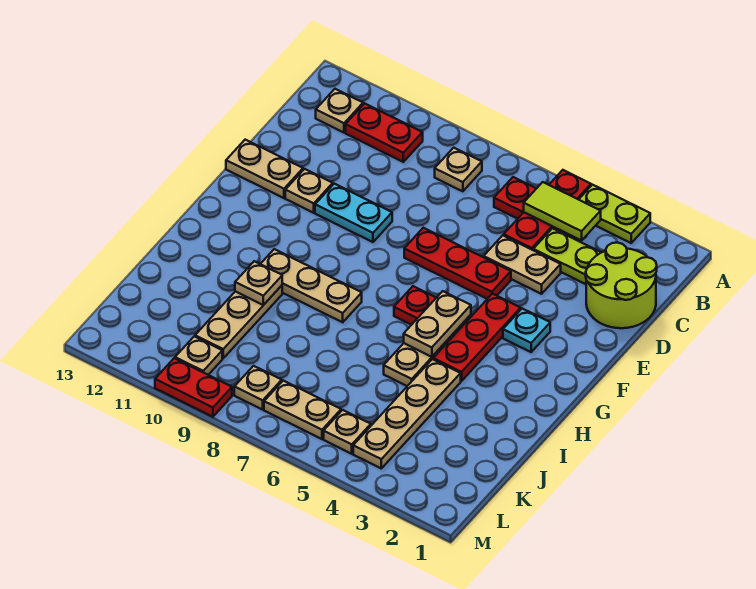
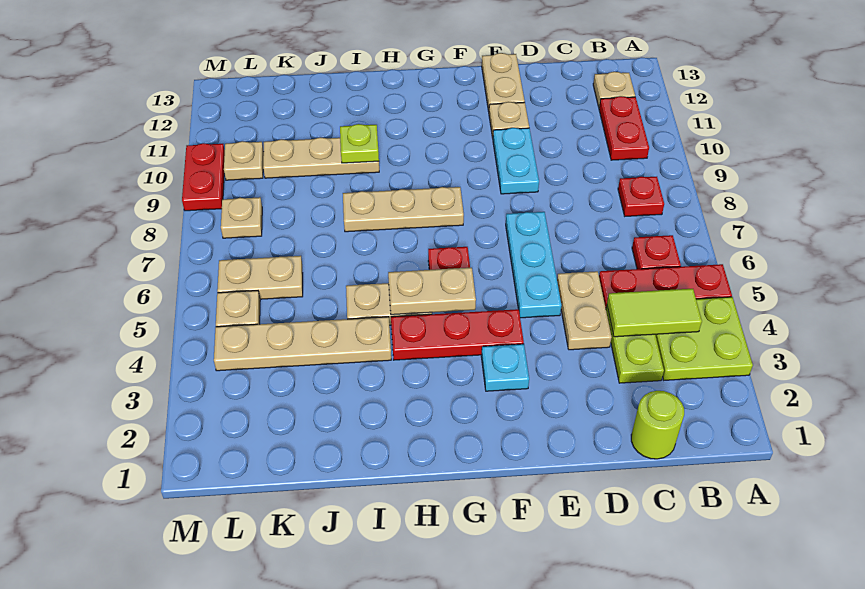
lime plate A3:A4 level 1 -> lime plate A3:B4 level 1
lime tile B4:B5 level 2 -> lime tile B4:C4 level 2
tan plate B8 level 1 -> red plate B8 level 1
lime round brick C1:D2 level 1 -> lime round brick C1 level 1
red plate E5:E7 level 1 -> cyan plate E5:E7 level 1
tan plate H8:H10 level 1 -> tan plate G8:I8 level 1
tan plate I10 level 2 -> lime plate I10 level 2
tan plate L6:L7 level 1 -> tan plate K6:L6 level 1

